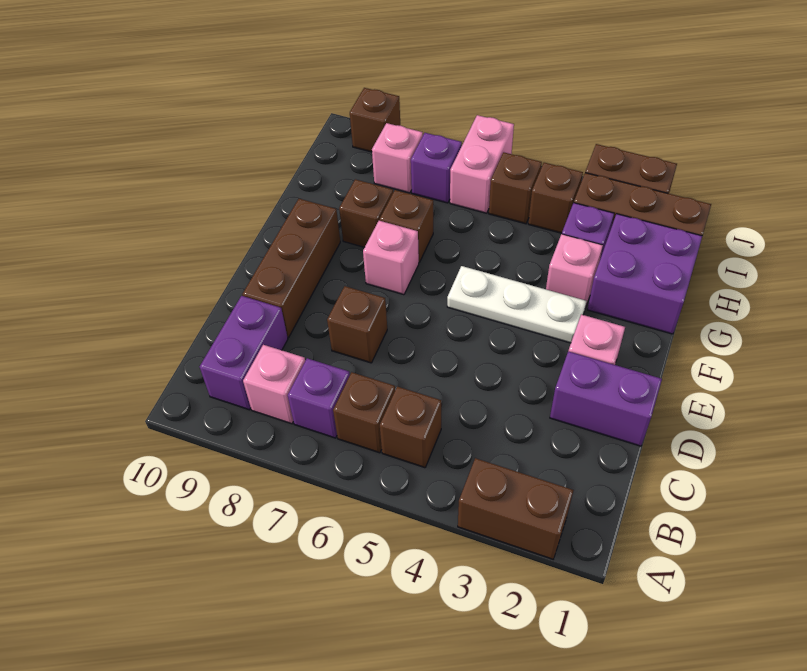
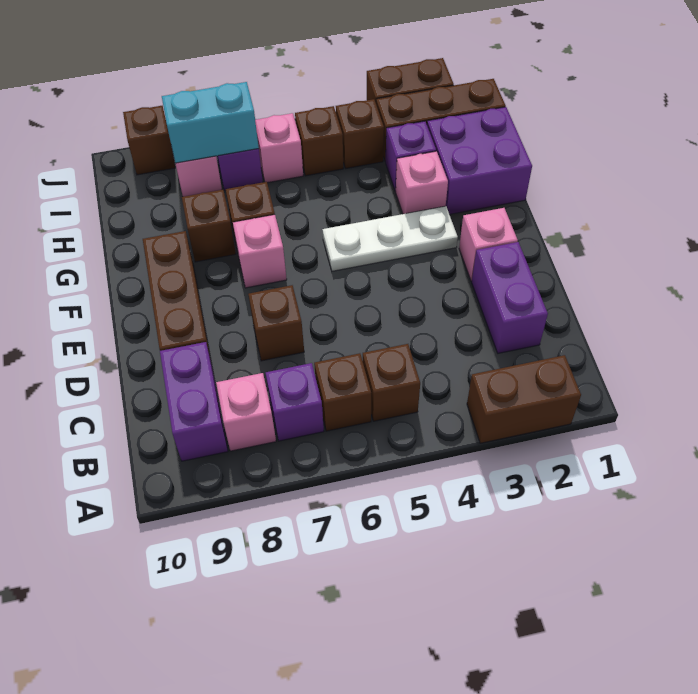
purple brick D1:D2 level 1 -> purple brick C2:D2 level 1
pink brick I6:J6 level 1 -> pink brick I6 level 1
none -> cyan brick I7:I8 level 2

